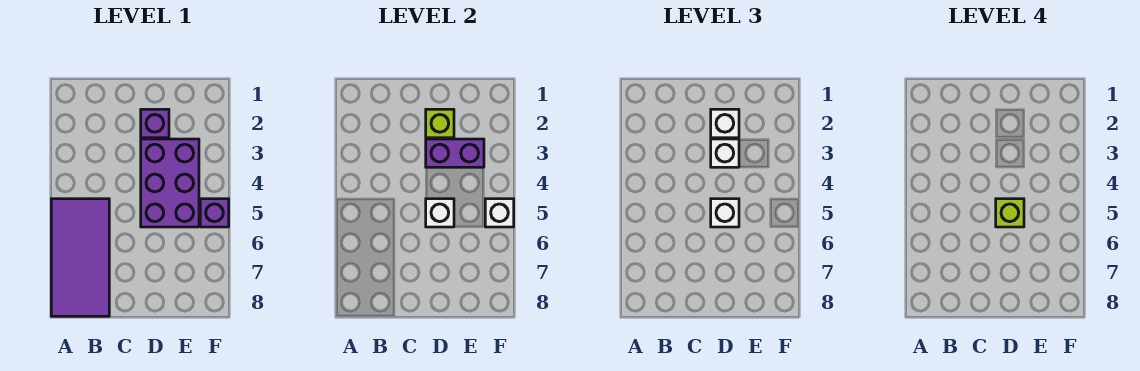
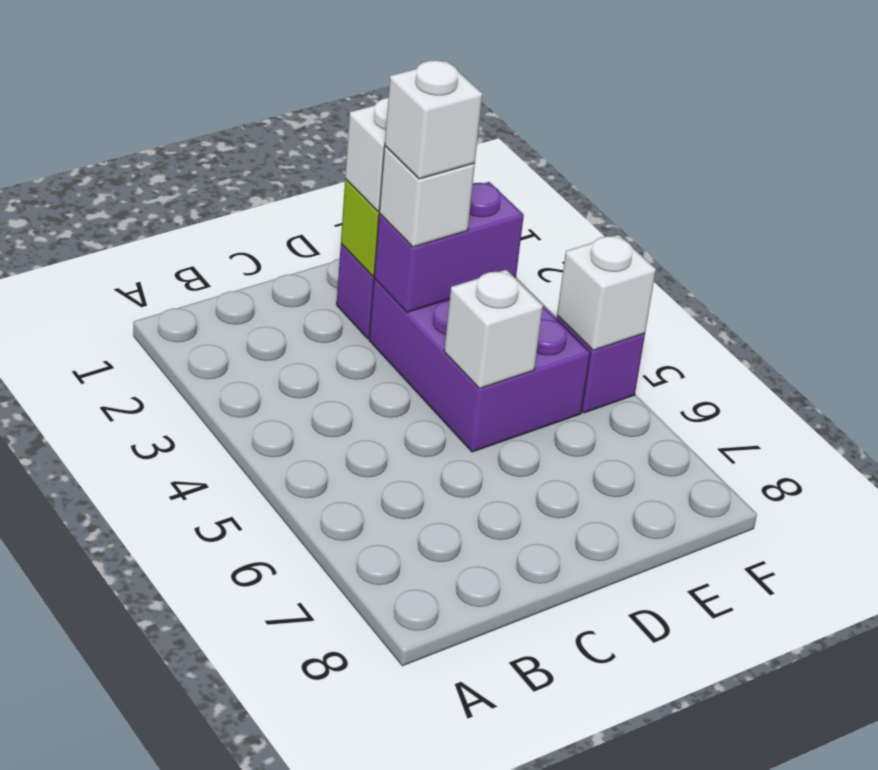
purple tile A5:B8 level 1 -> none
white brick D5 level 3 -> white brick D3 level 4
lime brick D5 level 4 -> none

